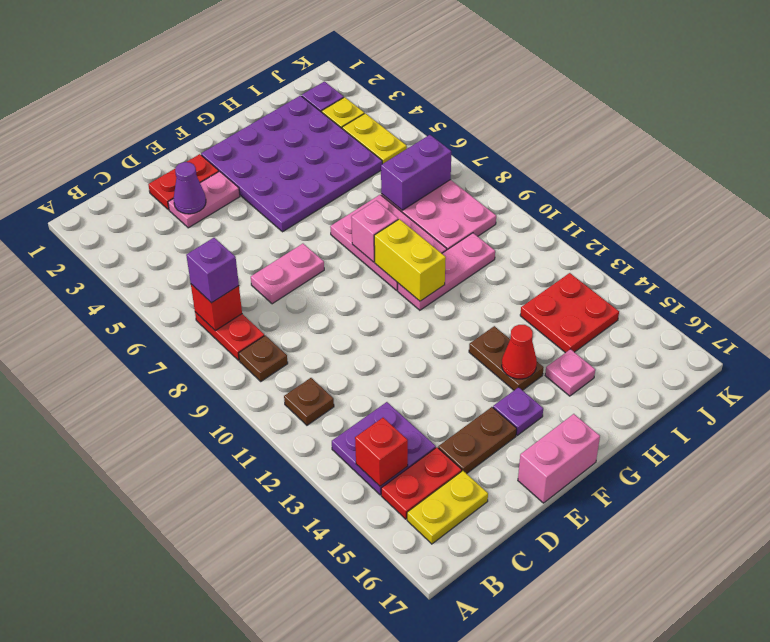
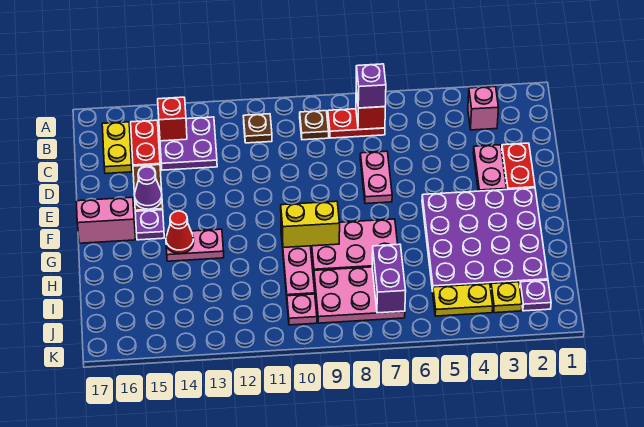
purple cone D3 level 2 -> purple cone E15 level 2
pink brick E17:F17 level 1 -> pink brick F16:F17 level 1
pink brick G8 level 2 -> pink brick B3 level 1
brown plate G13:G14 level 1 -> pink plate G13:G14 level 1
pink plate H15 level 1 -> pink plate J10 level 1
red plate I13:J14 level 1 -> none

